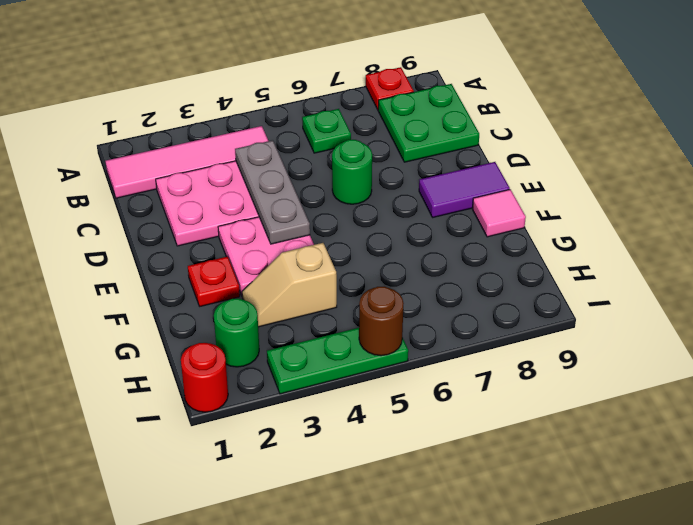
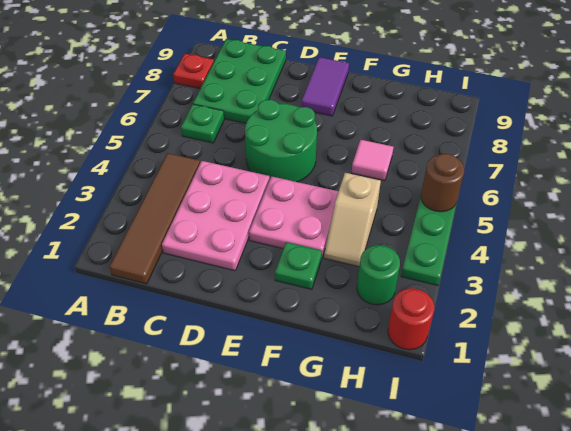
pink tile B1:B4 level 1 -> brown tile B1:B4 level 1
green plate B8:C9 level 1 -> green plate B7:C9 level 1
grey plate C4:E4 level 2 -> none
green round brick D6 level 1 -> green round brick D5:E6 level 1
red plate F2 level 1 -> green plate F2 level 1
pink tile F9 level 1 -> pink tile G6 level 1

